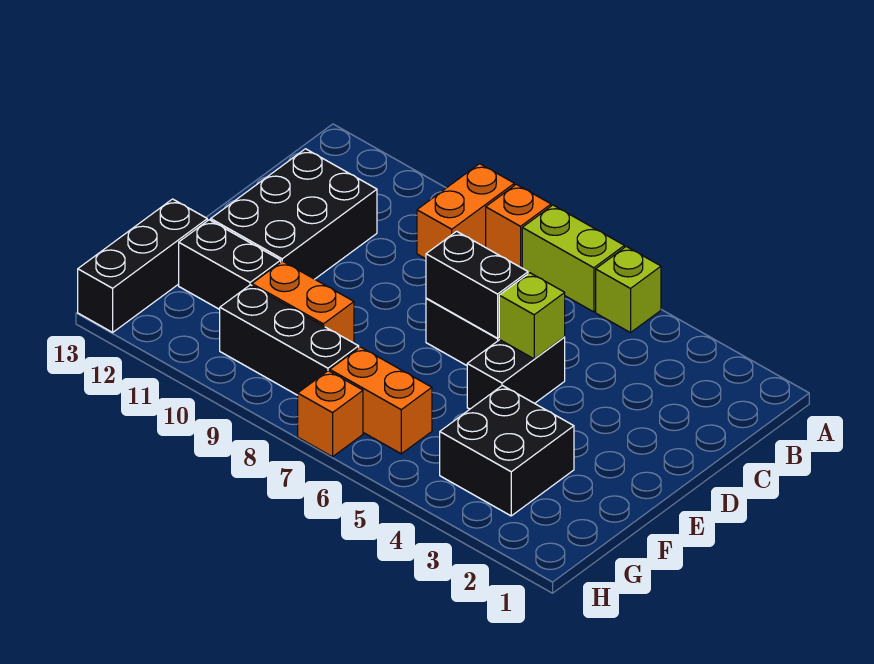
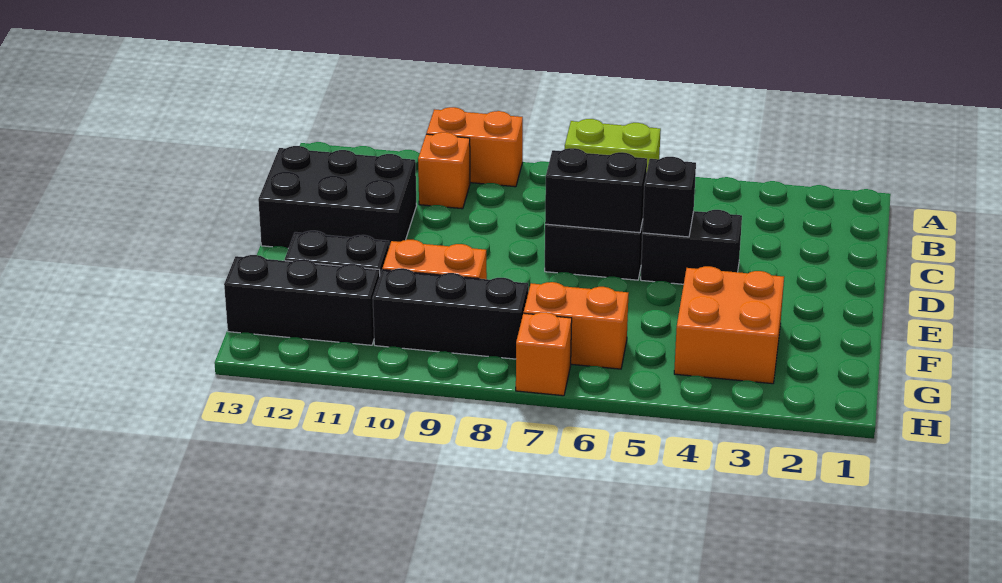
lime brick A5 level 1 -> none
orange brick A8 level 1 -> orange brick B10 level 1
orange brick A9:B9 level 1 -> orange brick A9:A10 level 1
black brick C11:E12 level 1 -> black brick C11:D13 level 1
black brick D5:E5 level 1 -> black brick D4:D5 level 1
lime brick D5 level 2 -> black brick D5 level 2
black brick F3:G4 level 1 -> orange brick F3:G4 level 1
black brick F13:H13 level 1 -> black brick G11:G13 level 1

